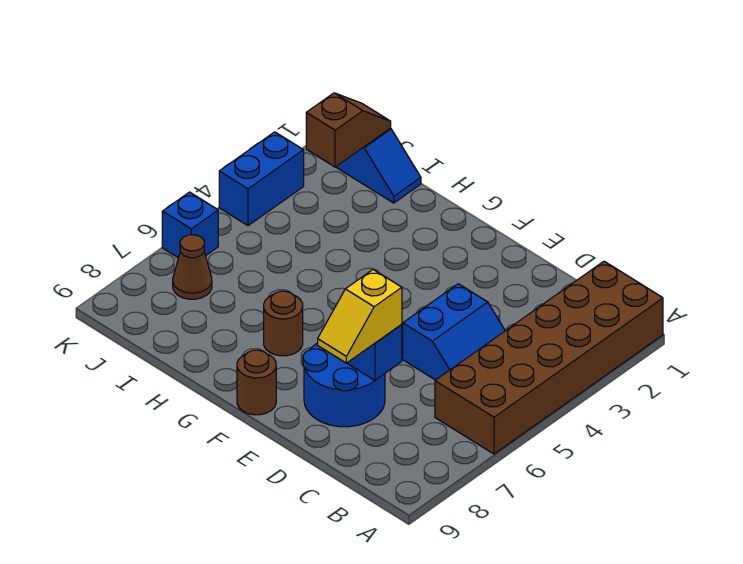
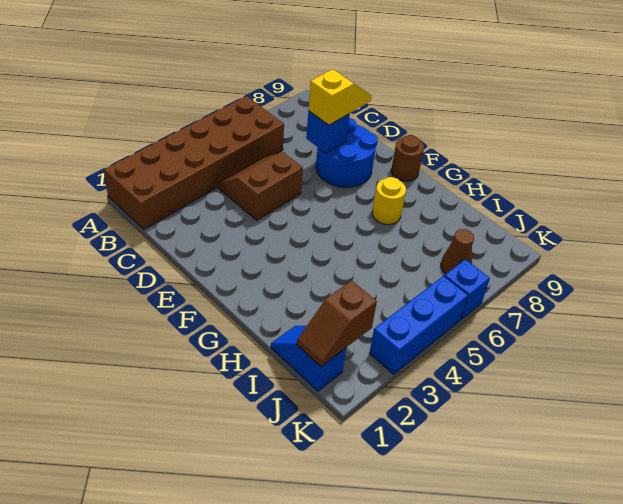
blue slope C4:D5 level 1 top D -> brown slope C4:D5 level 1 top D
brown round brick G7 level 1 -> yellow round brick G7 level 1
blue brick K3:K4 level 1 -> blue brick K3:K5 level 1

